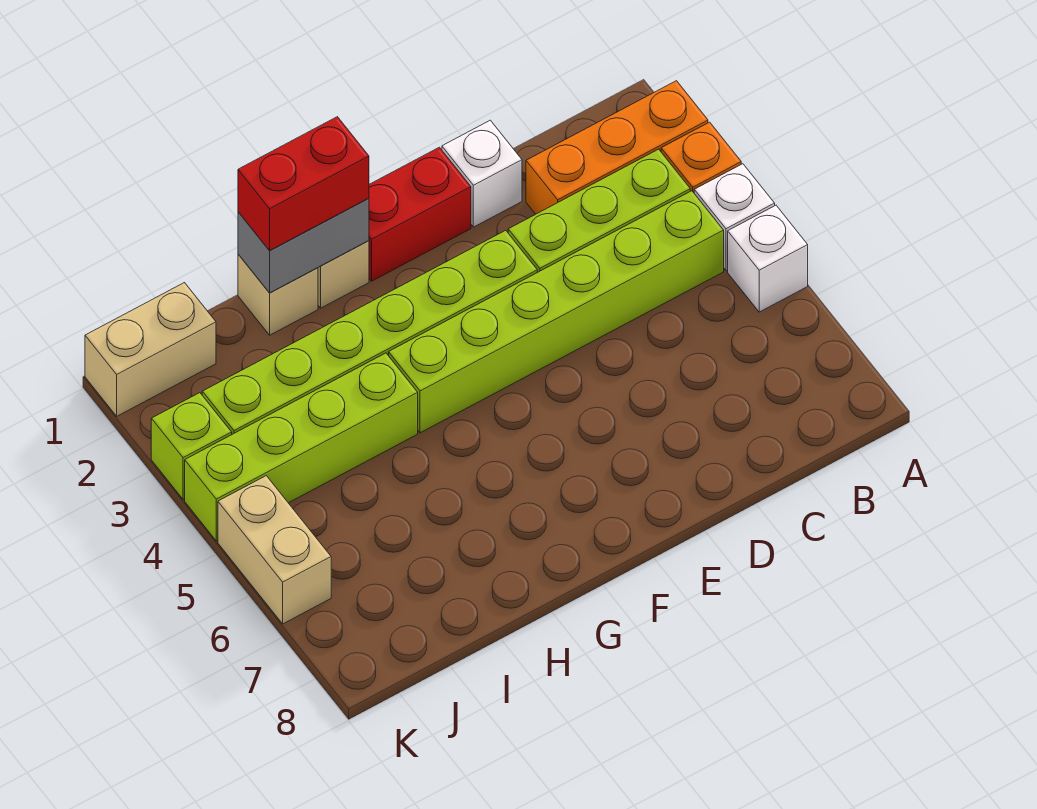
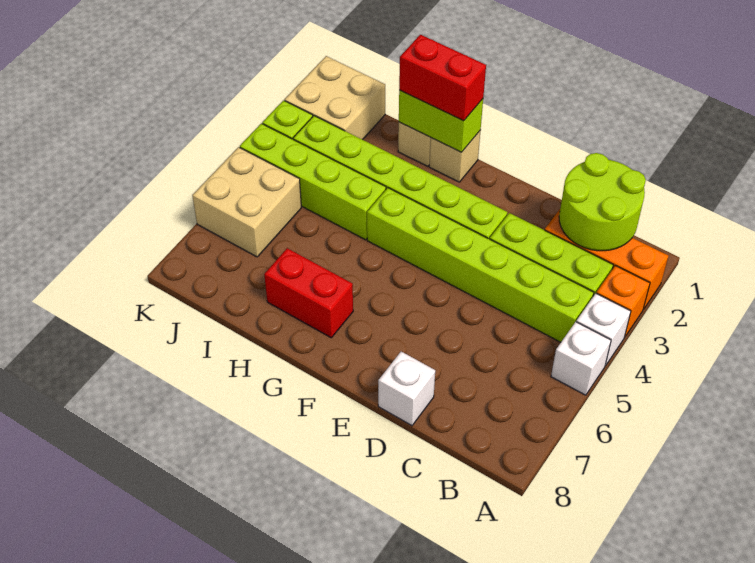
none -> lime round brick B1:C2 level 2
white brick D1 level 1 -> white brick D8 level 1
red brick E1:F1 level 1 -> red brick G7:H7 level 1
grey brick G1:H1 level 2 -> lime brick G1:H1 level 2
tan brick J1:K1 level 1 -> tan brick J1:K2 level 1
tan brick K5:K6 level 1 -> tan brick J5:K6 level 1

